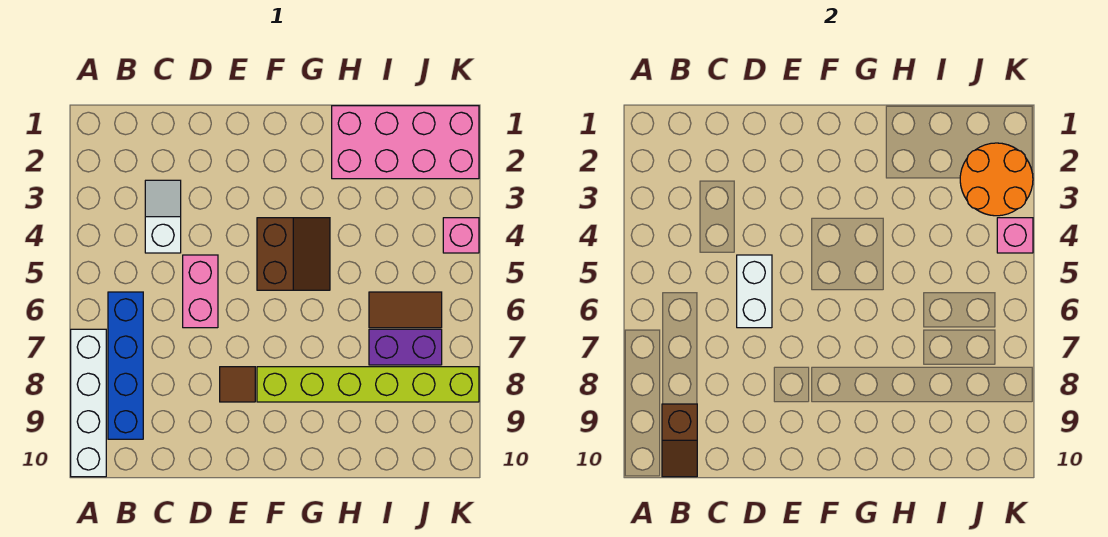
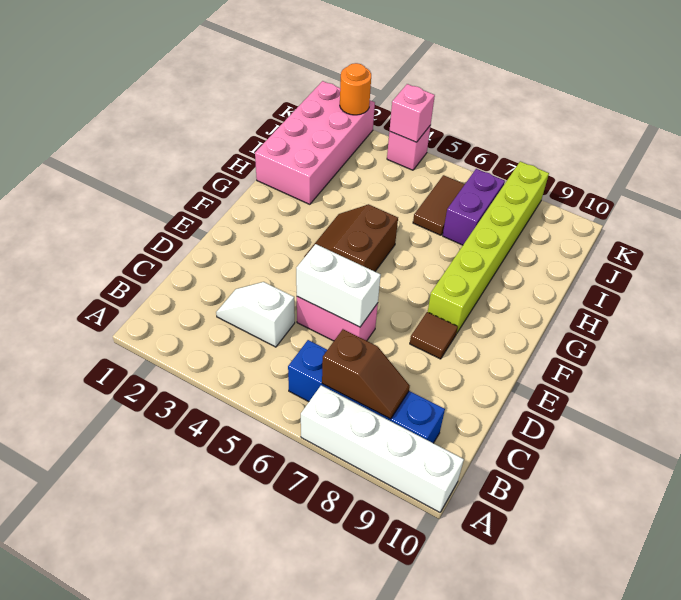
brown slope B9:B10 level 2 top 9 -> brown slope B7:B8 level 2 top 7
brown slope F4:G5 level 1 top F -> brown slope F4:G5 level 1 top 5
orange round brick J2:K3 level 2 -> orange round brick K2 level 2

